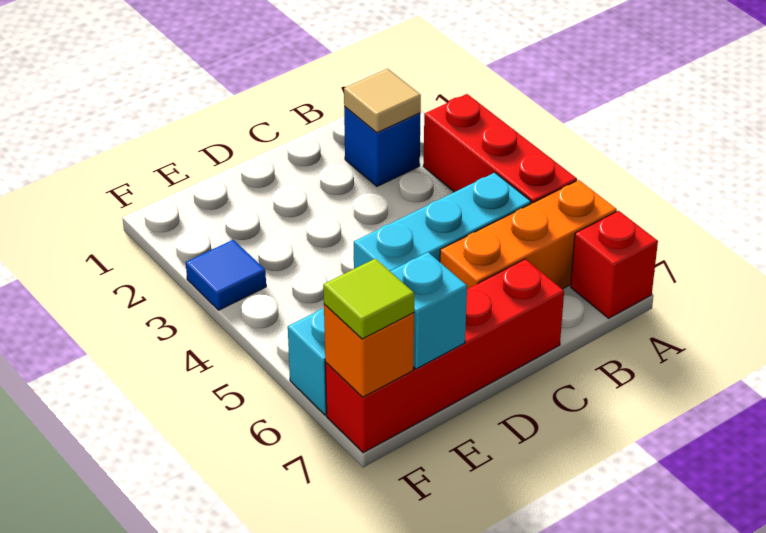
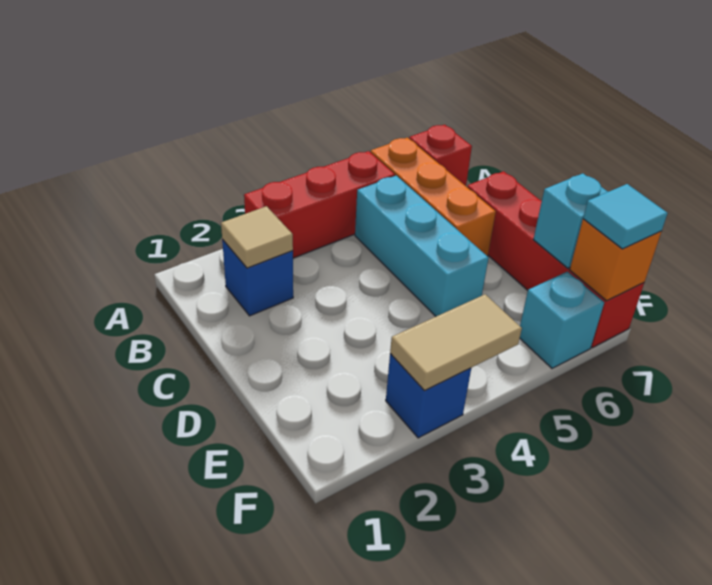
blue tile F3 level 1 -> blue brick F3 level 1
none -> tan tile F3:F4 level 2
lime tile F7 level 3 -> cyan tile F7 level 3

